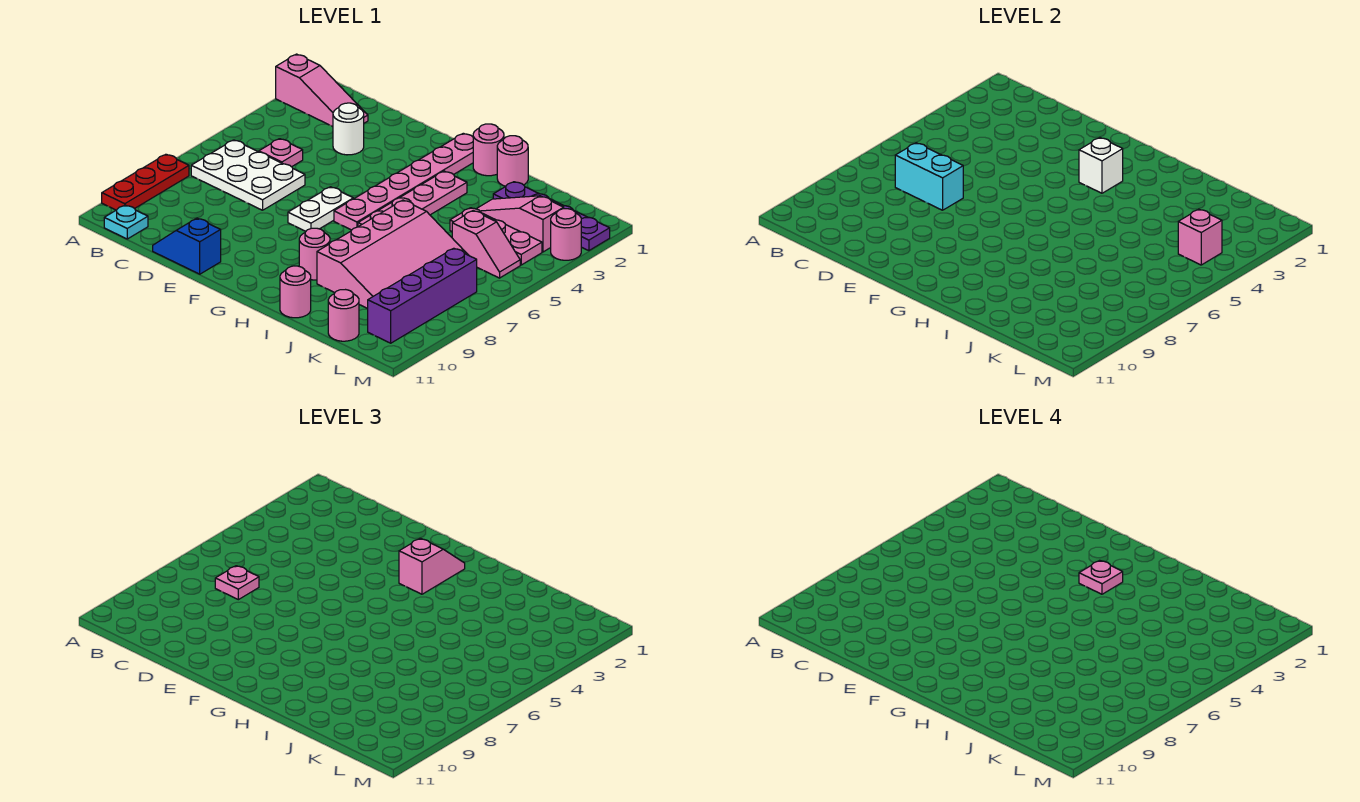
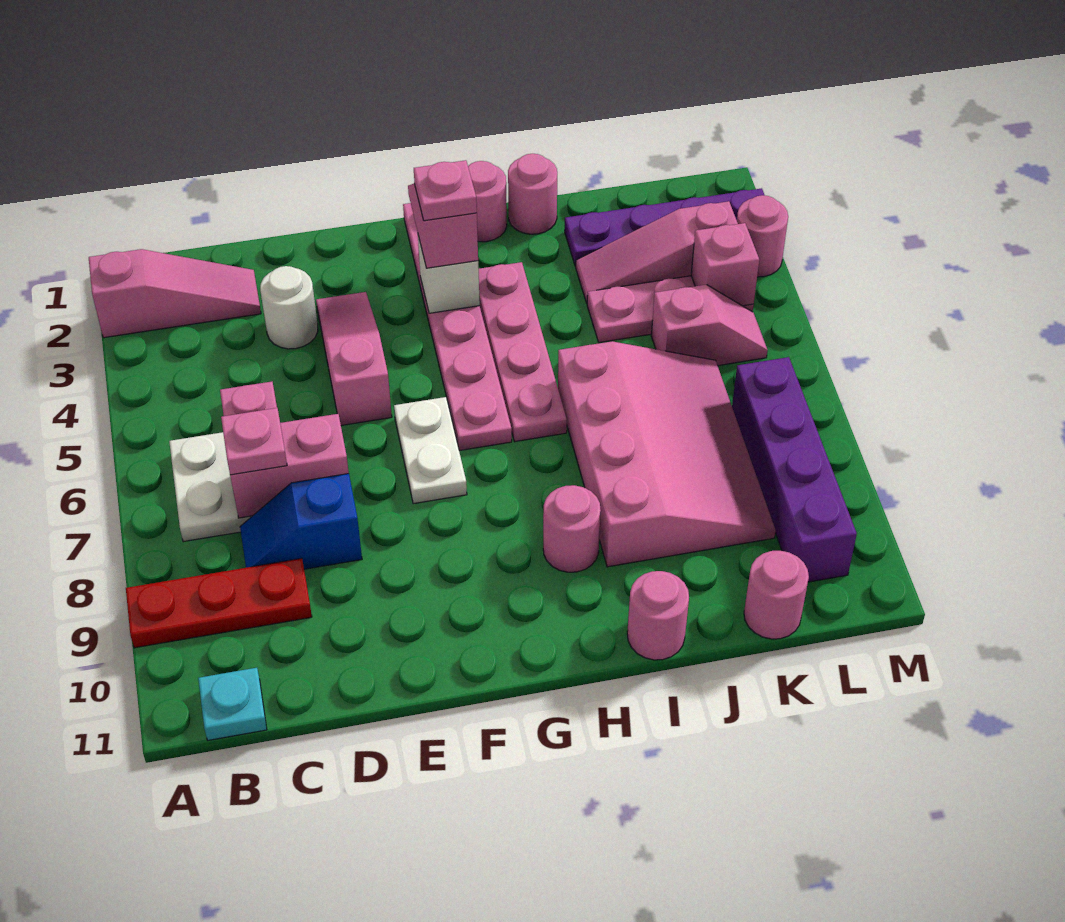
red plate A8:A10 level 1 -> red plate A9:C9 level 1
cyan brick C7:D7 level 2 -> pink brick C7:D7 level 2
blue slope D11:E11 level 1 top E -> blue slope C8:D8 level 1 top D
none -> pink slope E3:E5 level 1 top 5

